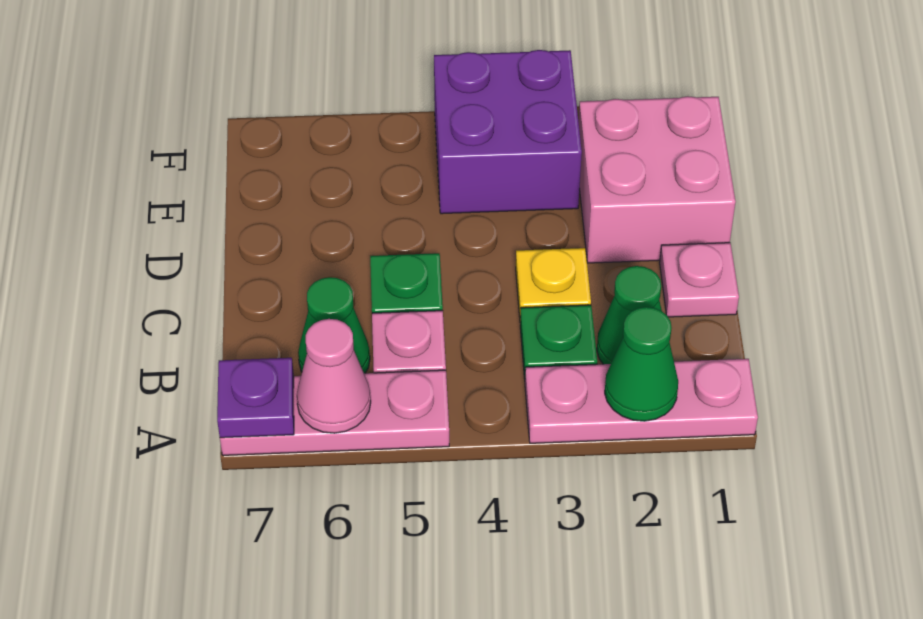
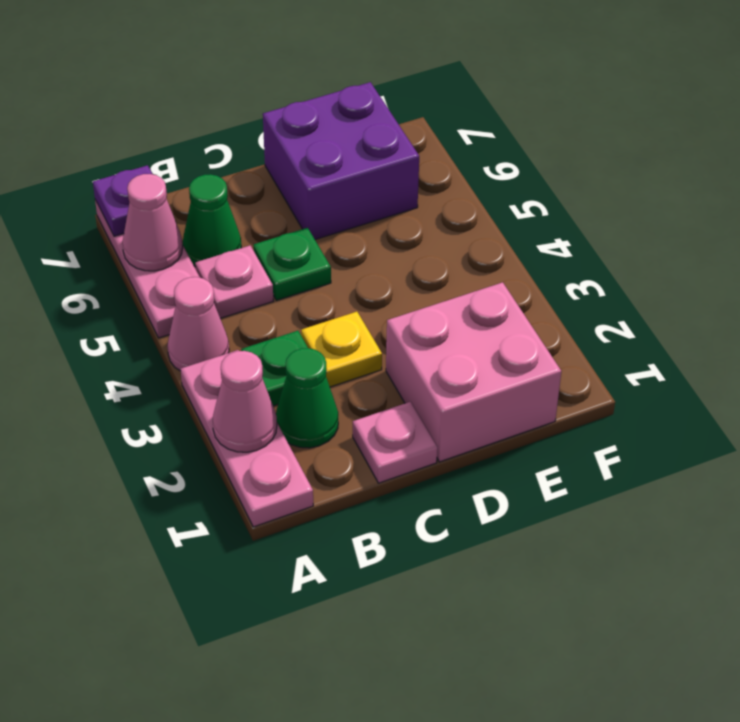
green cone A2 level 2 -> pink cone A2 level 2
none -> pink cone A4 level 1
purple brick E3:F4 level 1 -> purple brick D6:E7 level 1

